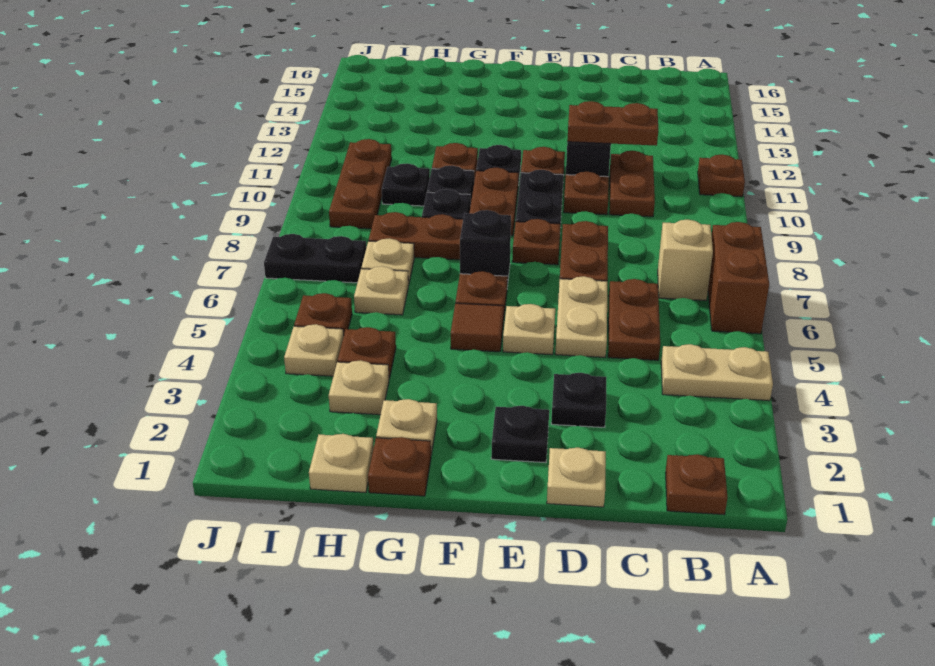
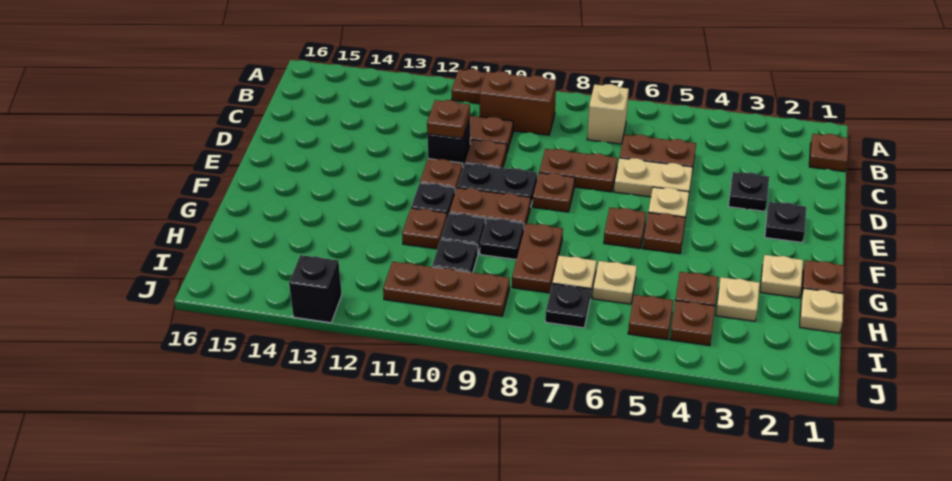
tan plate A4:B4 level 1 -> none
brown brick A6:A7 level 1 -> brown brick B9:B10 level 1
brown plate C11:D11 level 2 -> brown plate D11 level 2
tan plate D1 level 1 -> none
brown tile F5 level 1 -> brown plate F5 level 1
black brick F7 level 1 -> black brick J13 level 1
tan plate I4 level 1 -> brown plate I4 level 1
black plate I7:J7 level 1 -> black plate I7 level 1

